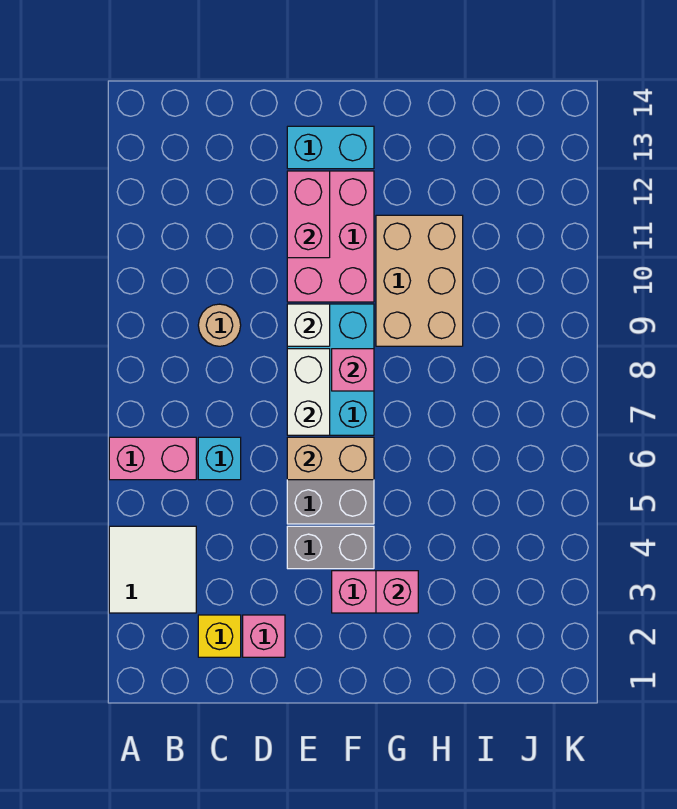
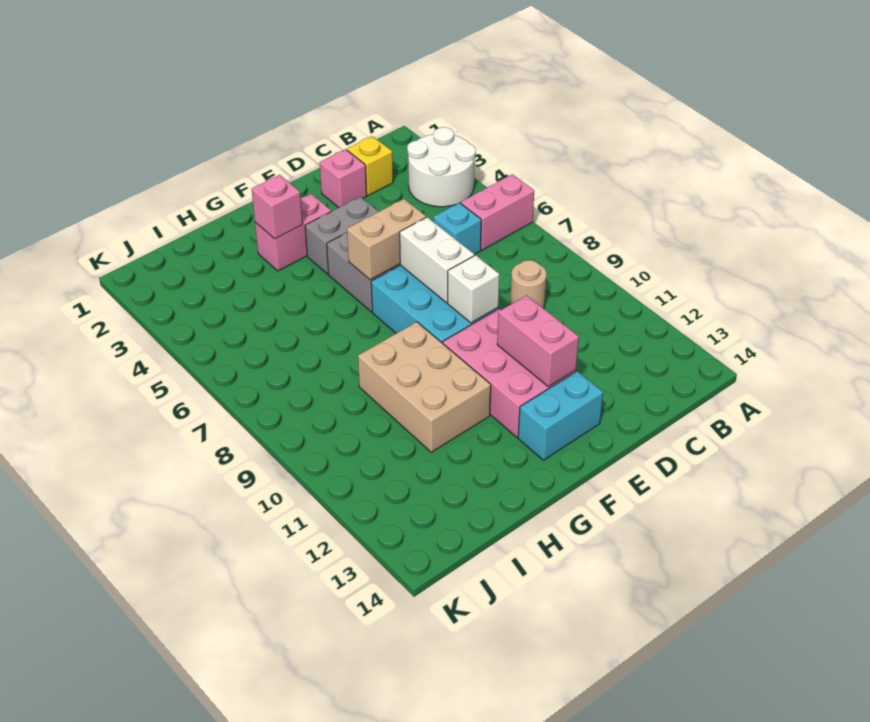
white tile A3:B4 level 1 -> white round brick A3:B4 level 1
pink brick F8 level 2 -> none

